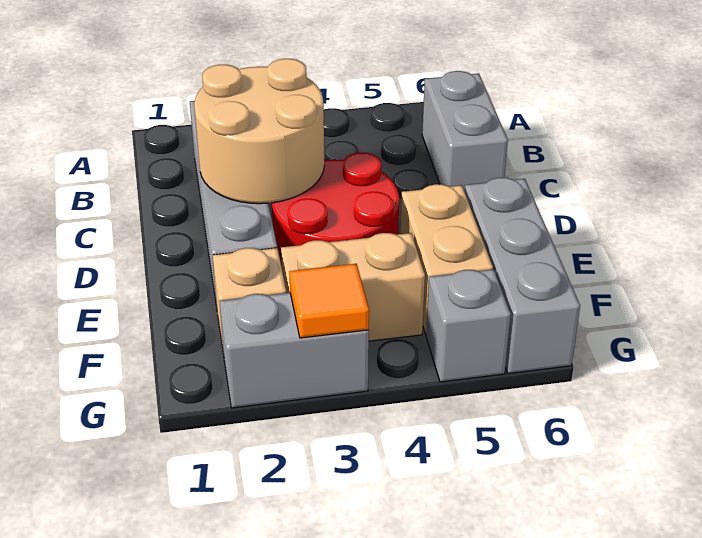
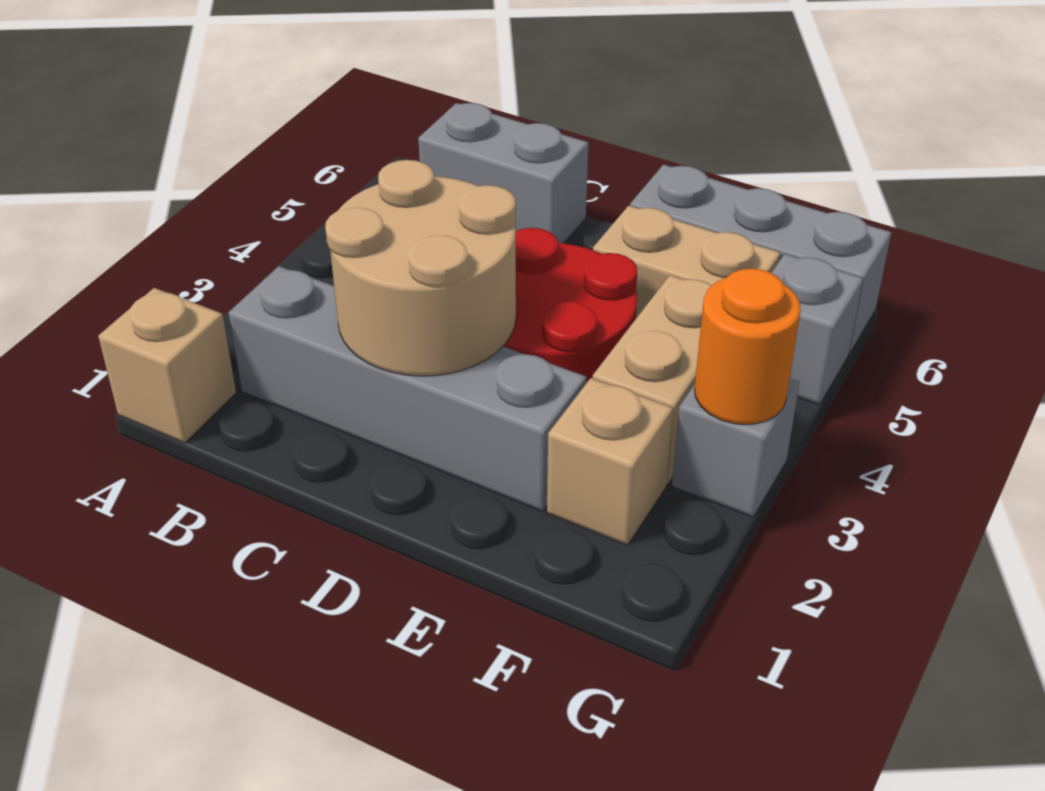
none -> tan brick A1 level 1
grey brick G2:G3 level 1 -> grey brick G3 level 1
orange tile G3 level 2 -> orange round brick G3 level 2

